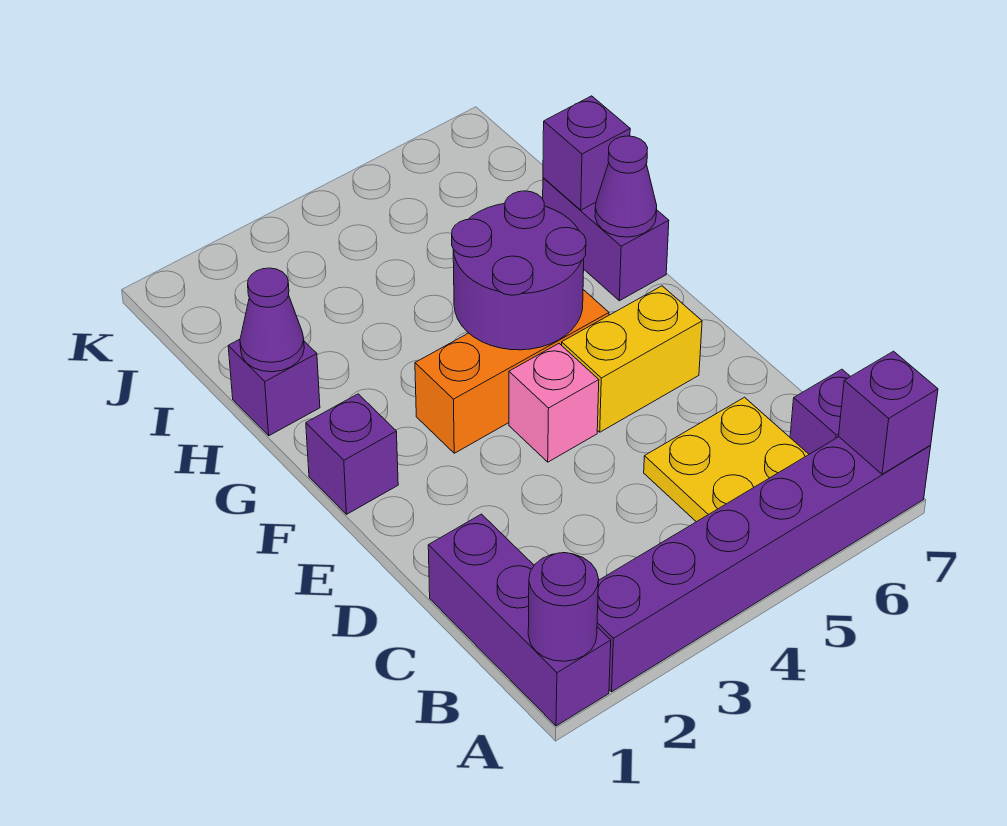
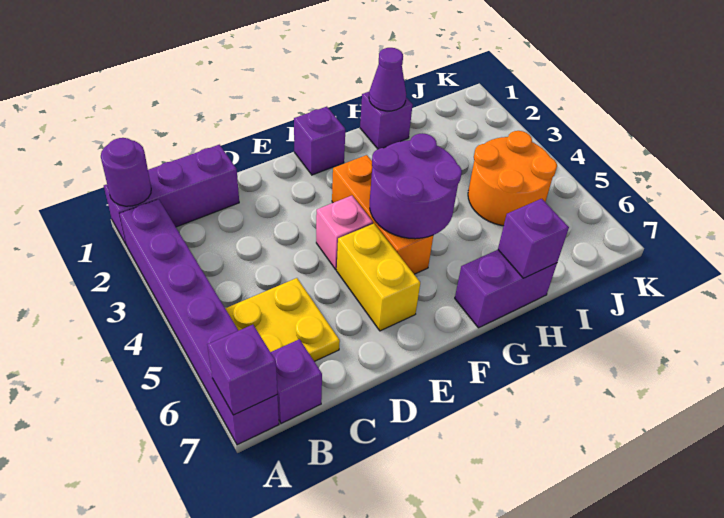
purple cone G7 level 2 -> none
none -> orange round brick I4:J5 level 1

